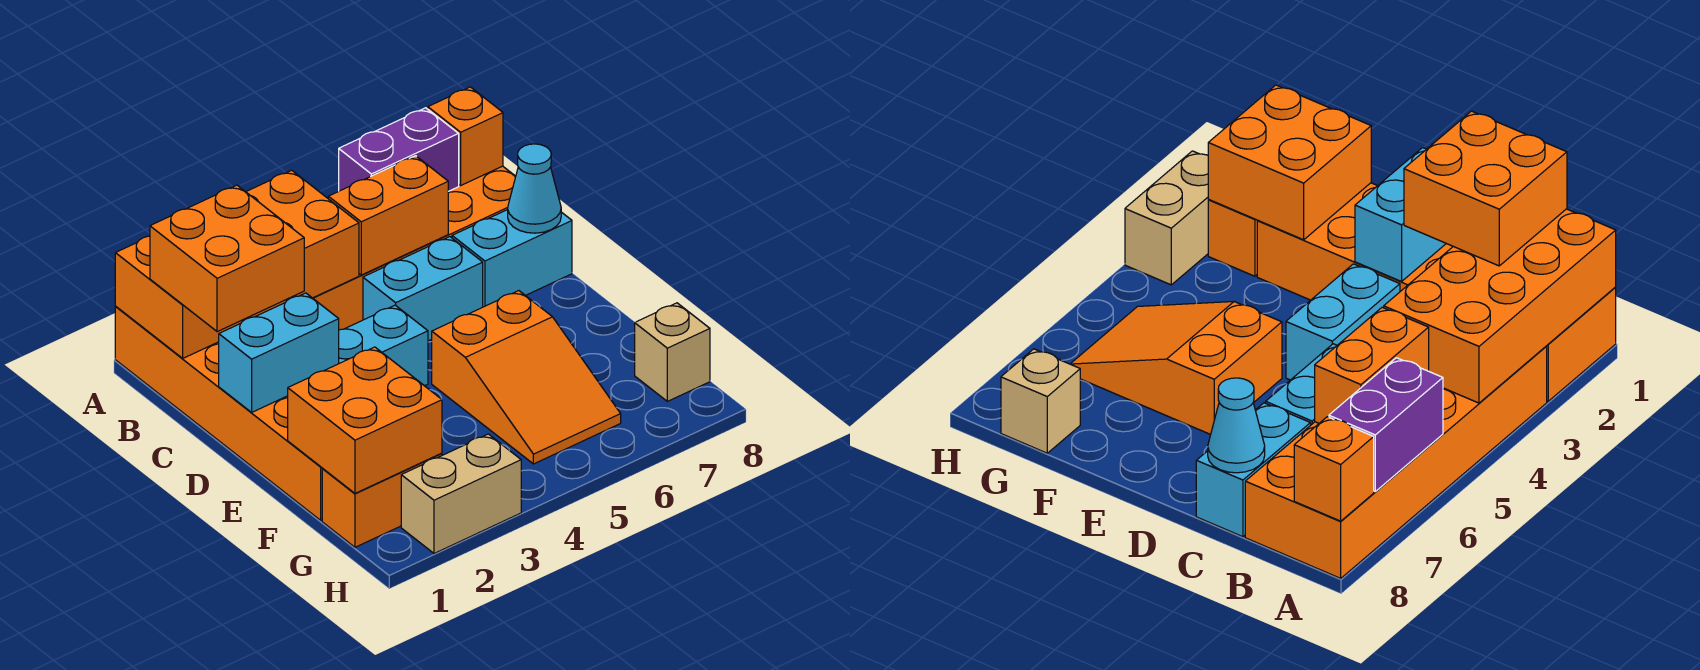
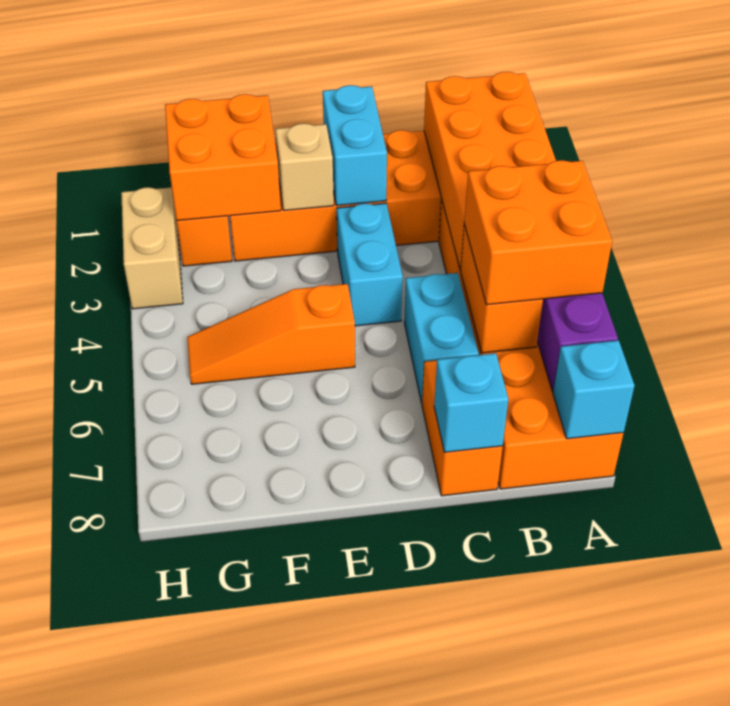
orange brick A8 level 2 -> cyan brick A8 level 2
orange brick B1:C2 level 3 -> orange brick A5:B6 level 3
cyan brick C7:C8 level 1 -> orange brick C7:C8 level 1
cyan cone C8 level 2 -> cyan brick C8 level 2
orange slope E5:G6 level 1 top E -> orange slope E5:G5 level 1 top E
tan brick G8 level 1 -> tan brick E2 level 2

